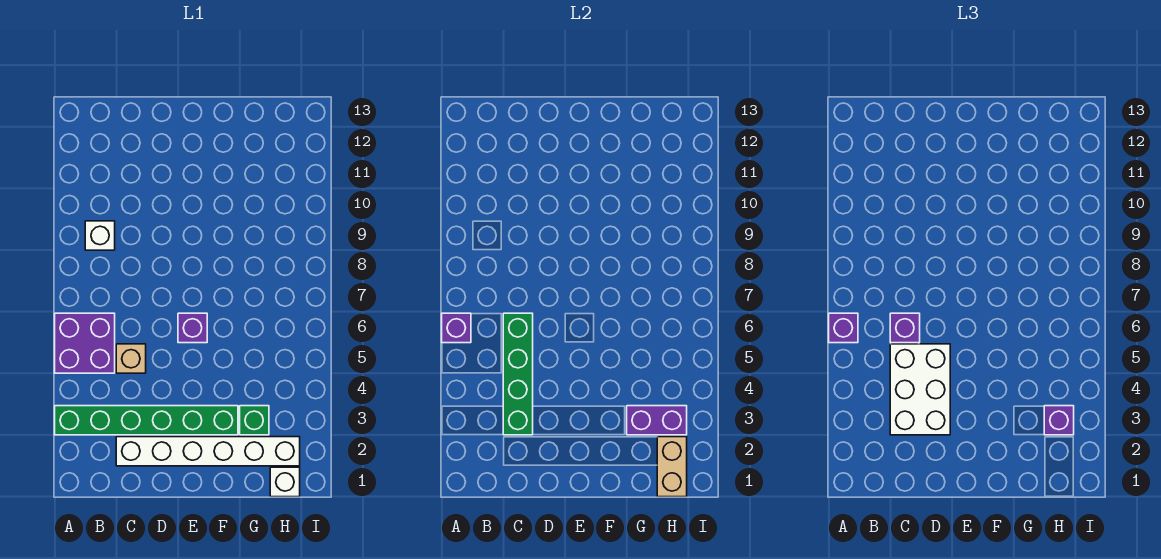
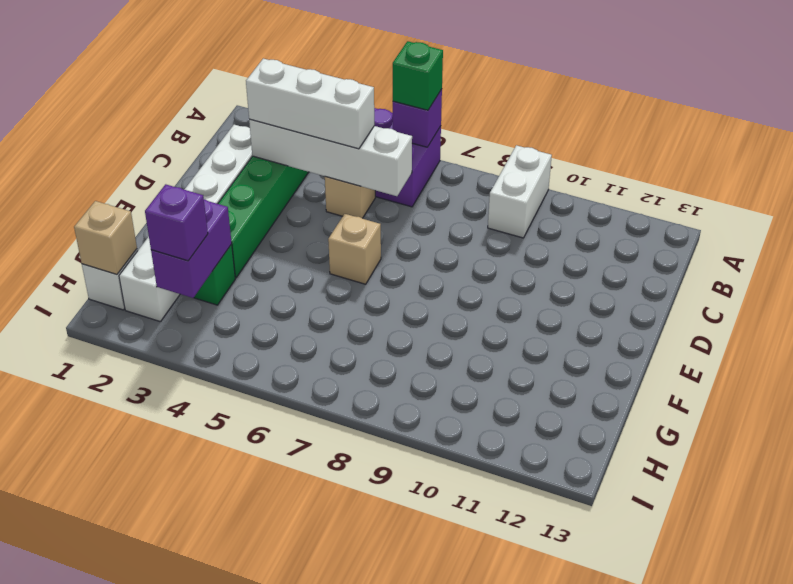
purple brick A6 level 3 -> green brick A6 level 3
white brick B9 level 1 -> white brick A9:B9 level 1
green brick C3:C6 level 2 -> white brick C3:C6 level 2
white brick C3:D5 level 3 -> white brick C3:C5 level 3
purple brick C6 level 3 -> none
purple brick E6 level 1 -> tan brick E6 level 1
tan brick H1:H2 level 2 -> tan brick H1 level 2

